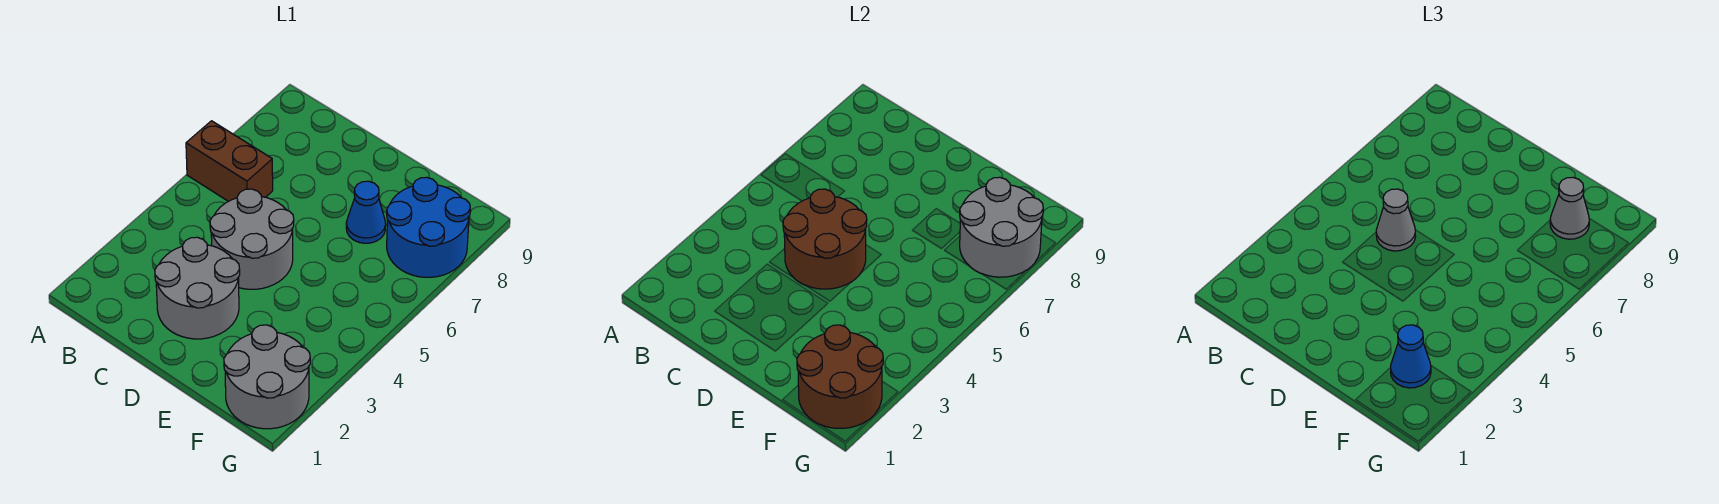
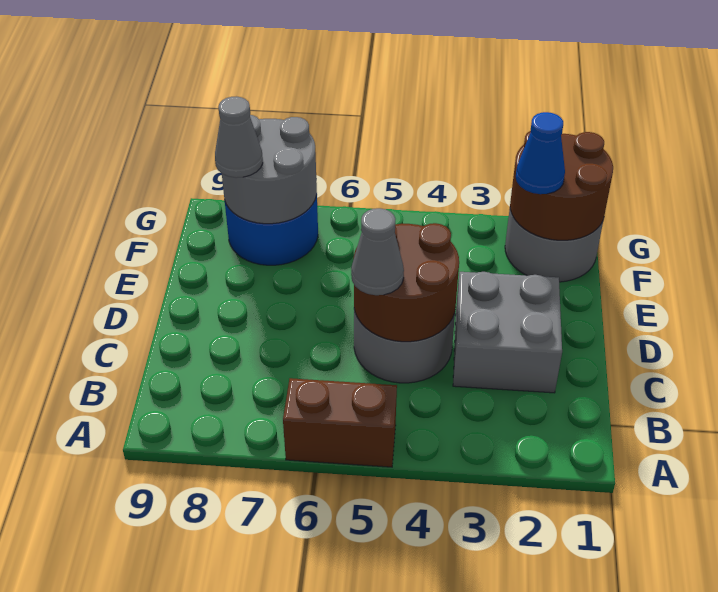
brown brick A6:B6 level 1 -> brown brick A5:A6 level 1
grey round brick C2:D3 level 1 -> grey brick C2:D3 level 1
blue cone E7 level 1 -> none

